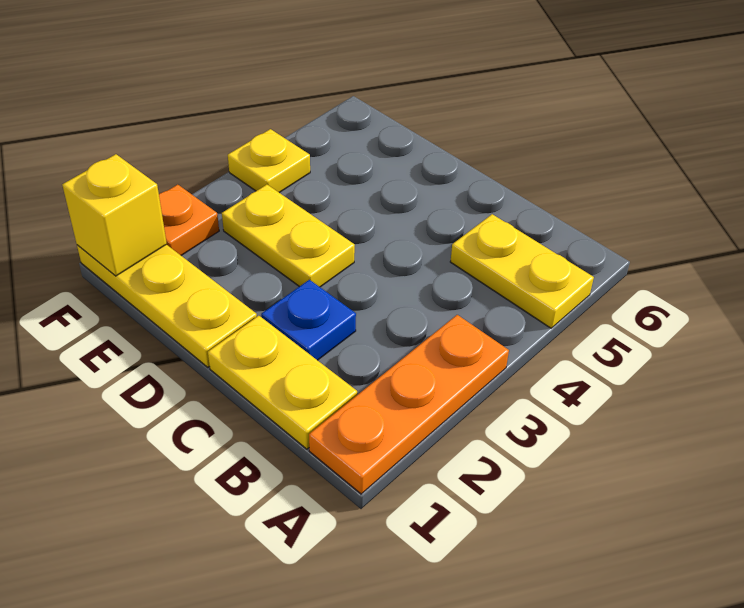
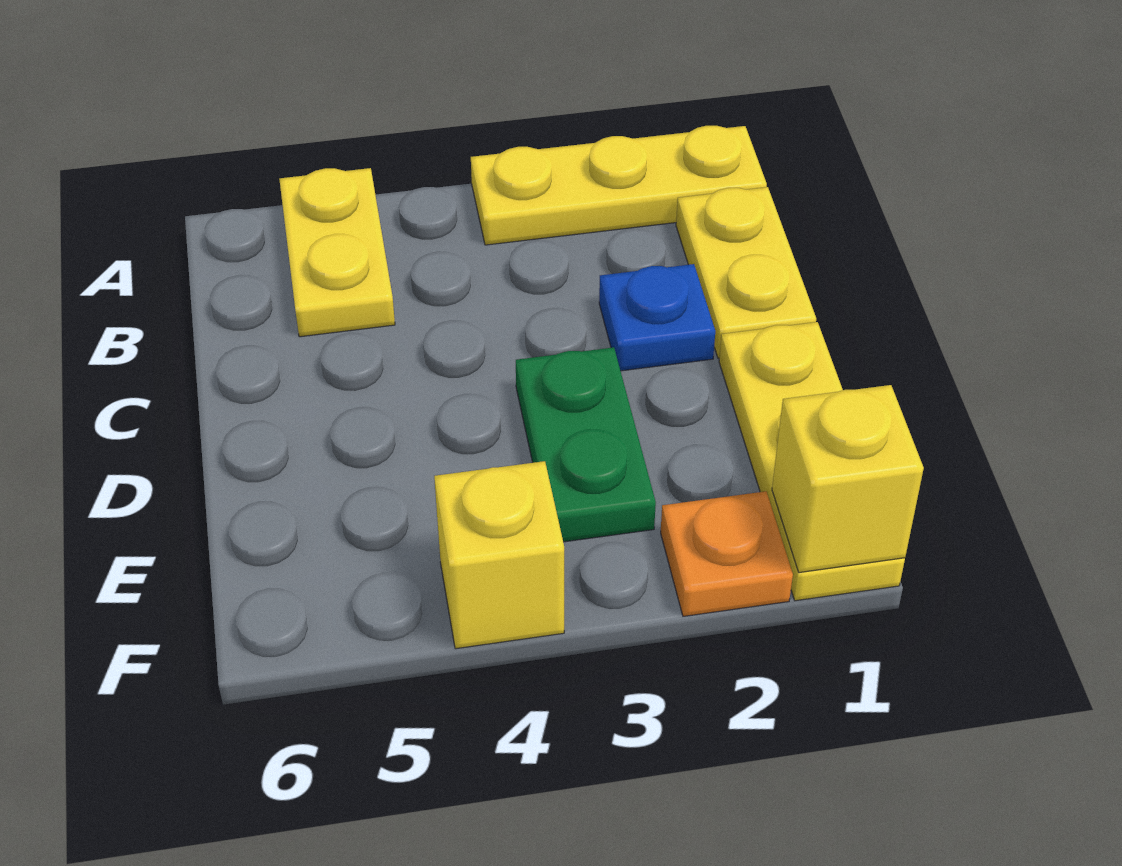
orange plate A1:A3 level 1 -> yellow plate A1:A3 level 1
yellow plate D3:E3 level 1 -> green plate D3:E3 level 1
yellow plate F4 level 1 -> yellow brick F4 level 1

